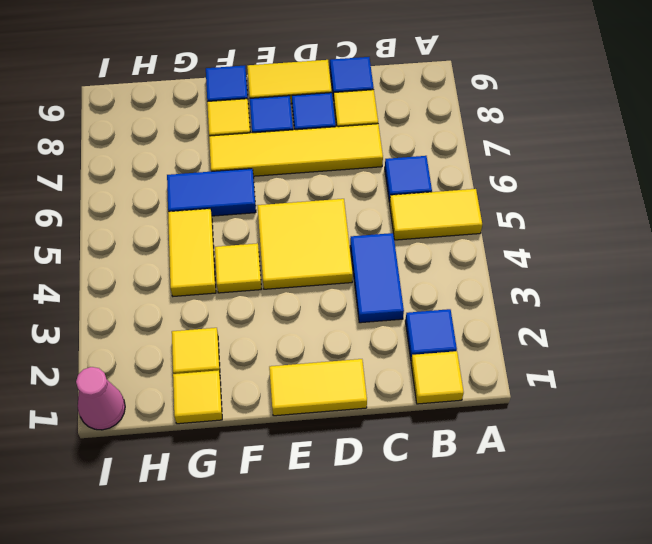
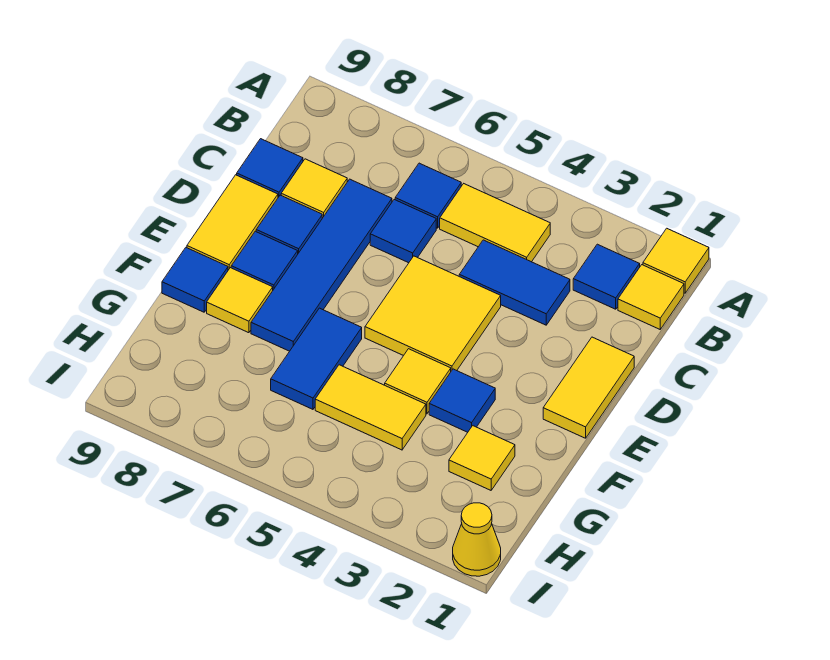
yellow tile A5:B5 level 1 -> yellow tile B4:B5 level 1
none -> blue tile C6 level 1
yellow tile C7:F7 level 1 -> blue tile C7:F7 level 1
none -> blue tile F3 level 1
yellow tile G1 level 1 -> yellow tile A1 level 1
pink cone I1 level 1 -> yellow cone I1 level 1

